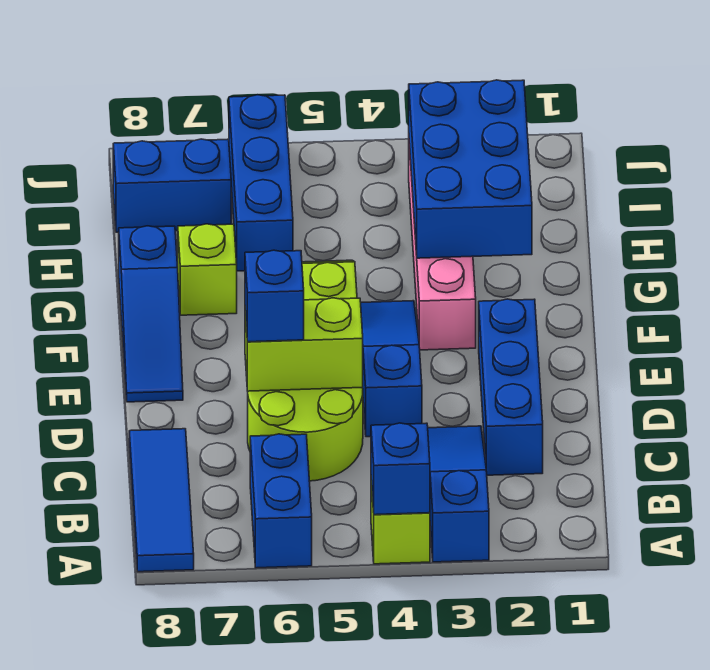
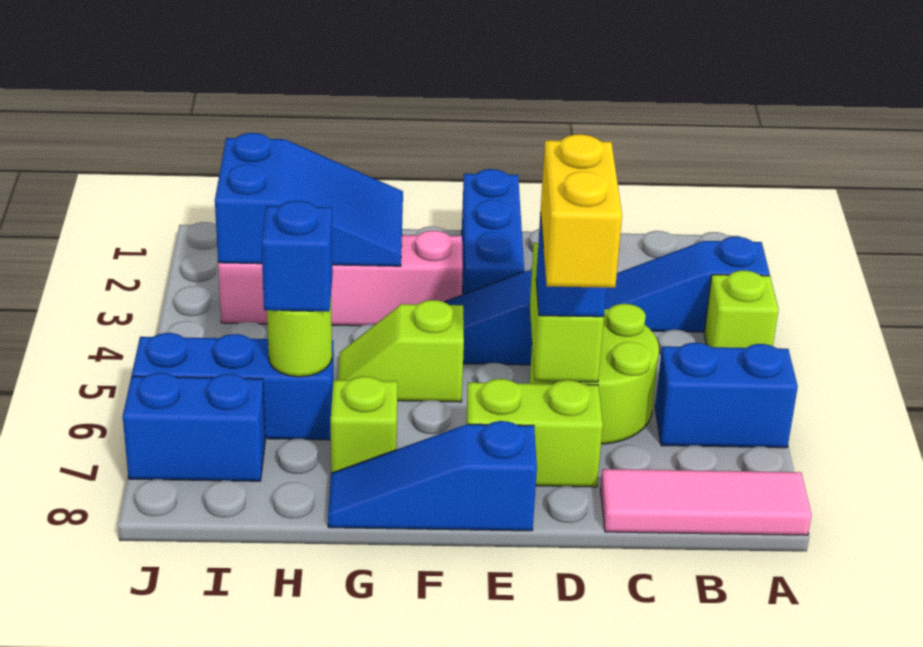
blue brick A4 level 2 -> blue brick H6 level 3
blue tile A8:C8 level 1 -> pink tile A8:C8 level 1
blue brick C2:E2 level 1 -> blue brick E1:E3 level 1
none -> yellow brick D6:D7 level 4
none -> lime brick D7:E7 level 1
blue slope E8:G8 level 1 top G -> blue slope E8:G8 level 1 top E
blue brick G2:I3 level 2 -> blue slope G2:I3 level 2 top I
none -> lime round brick H6 level 2
blue brick I7:I8 level 1 -> blue brick I7:J7 level 1

